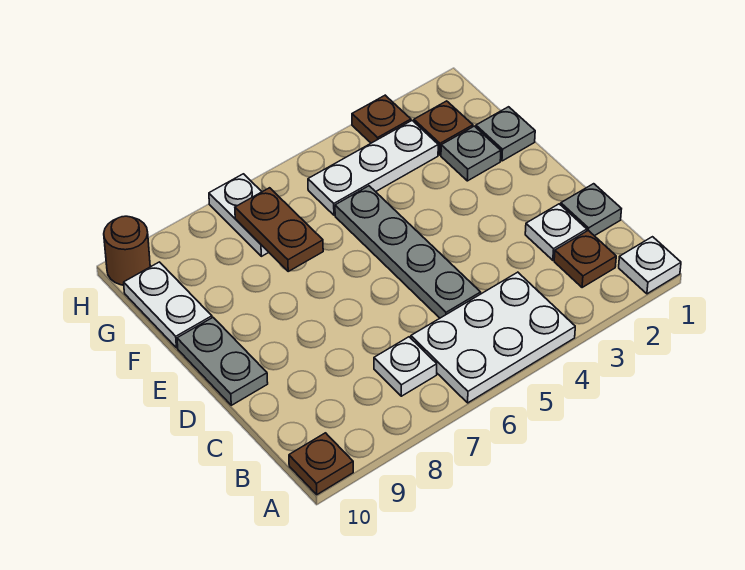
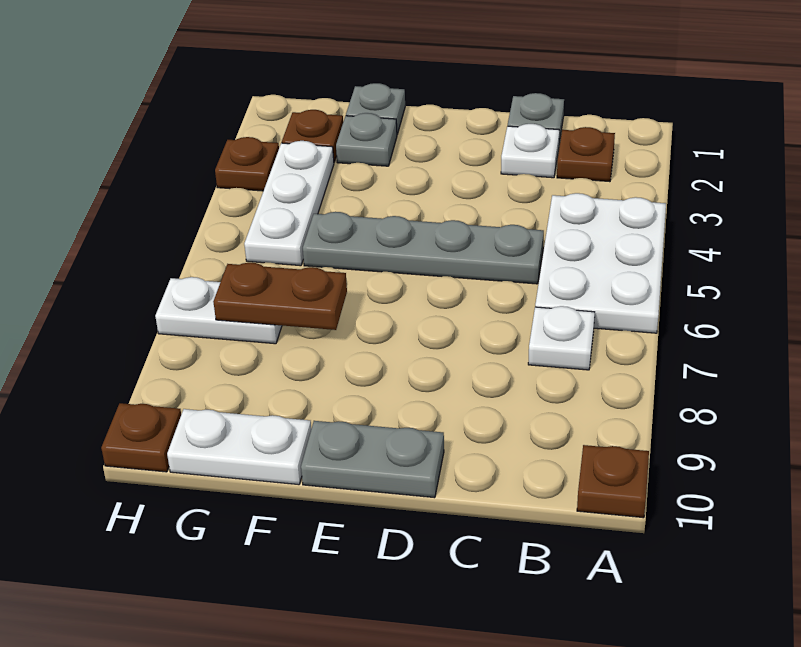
white plate A1 level 1 -> none
brown round brick H10 level 1 -> brown plate H10 level 1

